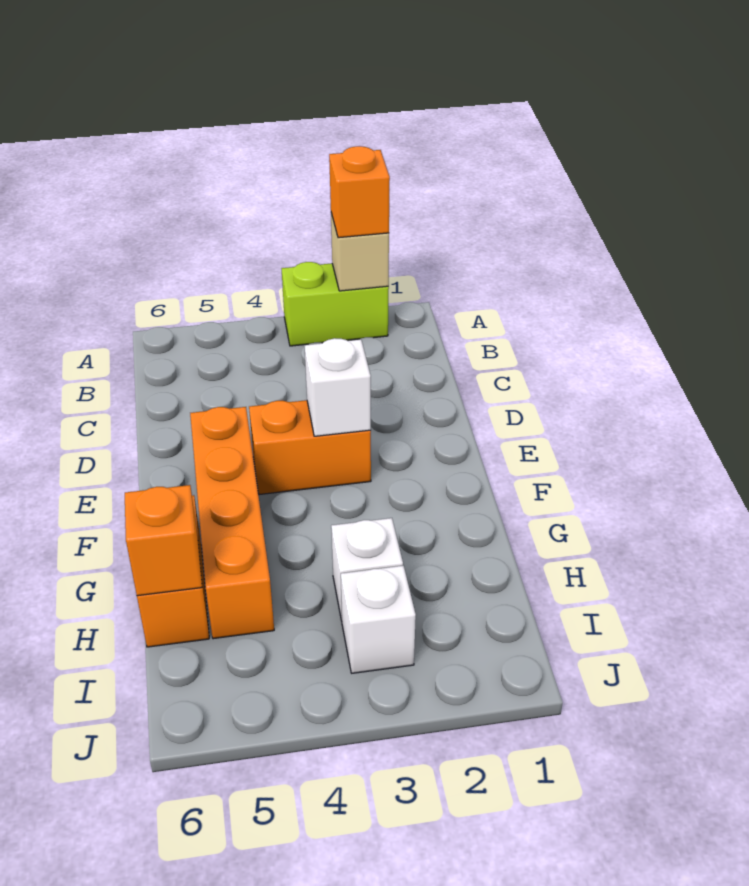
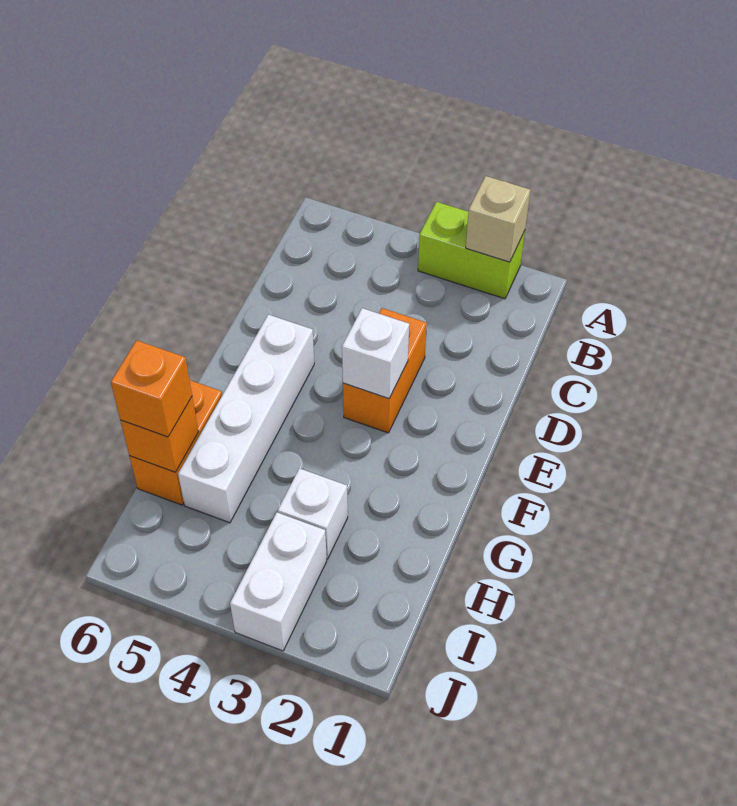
orange brick A2 level 3 -> orange brick H6 level 3
orange brick E3:E4 level 1 -> orange brick D3:E3 level 1
orange brick E5:H5 level 1 -> white brick E5:H5 level 1
white brick I3 level 1 -> white brick I3:J3 level 1

